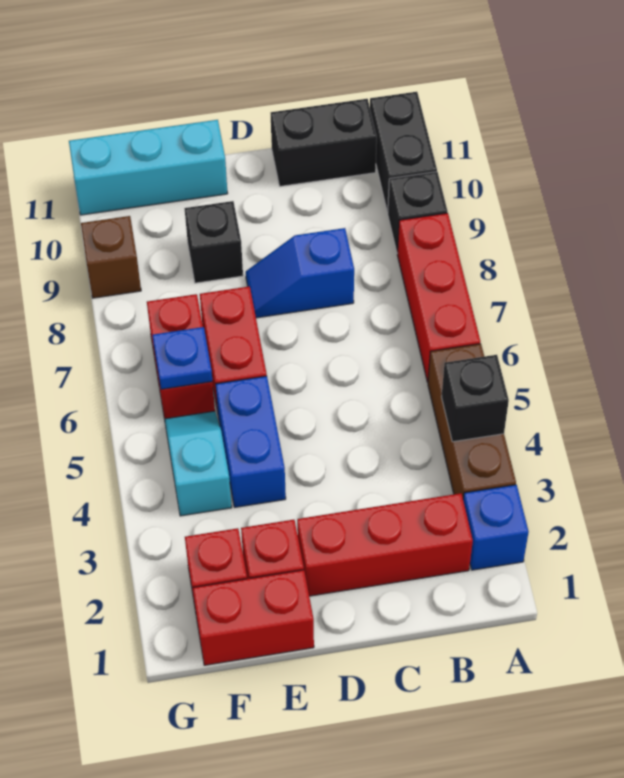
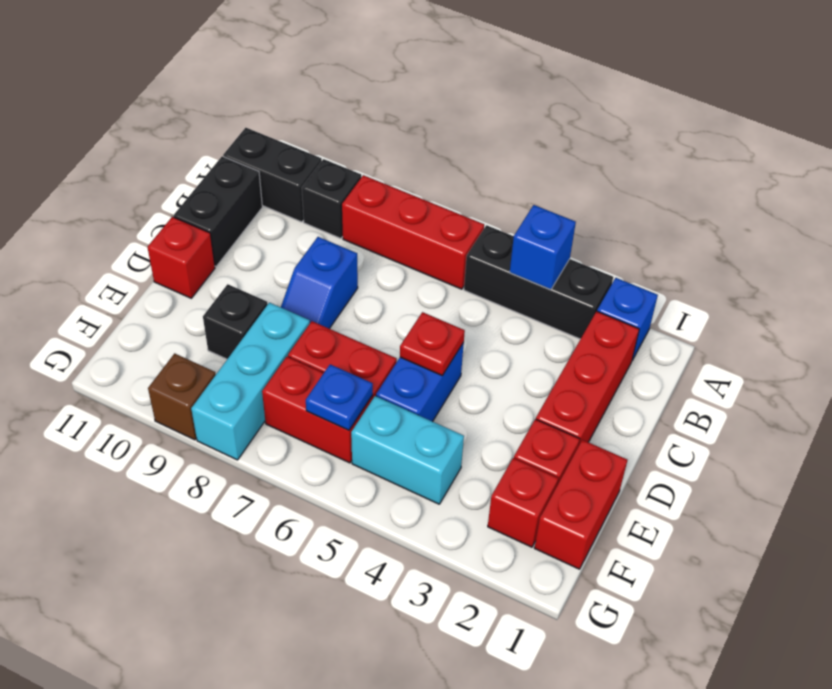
brown brick A3:A5 level 1 -> black brick A3:A5 level 1
black brick A4 level 2 -> blue brick A4 level 2
none -> red plate D5 level 2
none -> red brick D11 level 1
blue brick E4:E5 level 1 -> blue brick D5:E5 level 1
cyan brick E11:G11 level 1 -> cyan brick E8:G8 level 1
cyan slope F4:F5 level 1 top 4 -> cyan brick F4:F5 level 1

